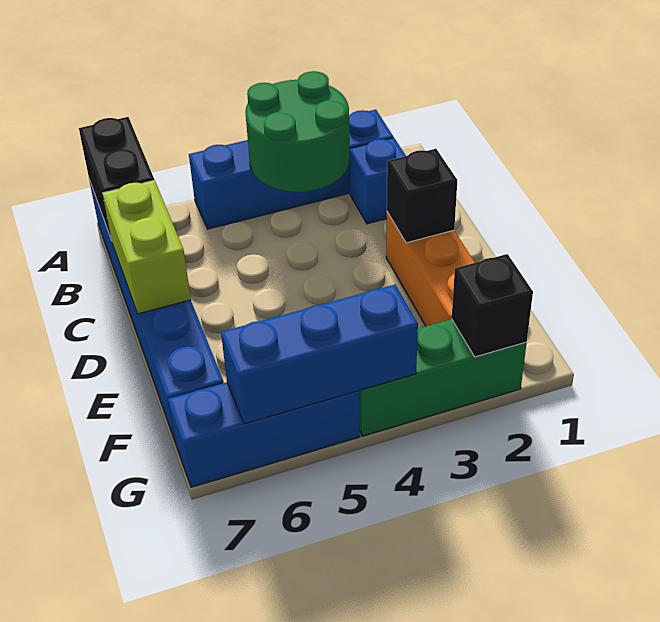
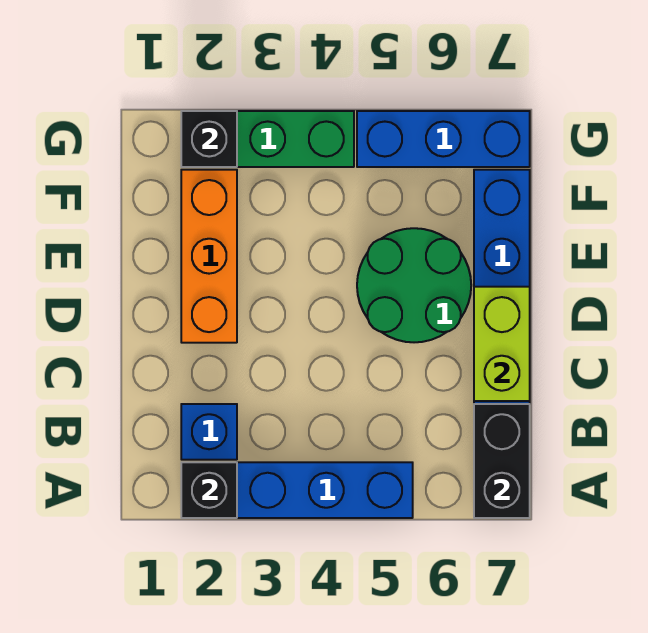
green round brick A3:B4 level 2 -> green round brick D5:E6 level 1
black brick D2 level 2 -> black brick A2 level 2
blue brick G4:G6 level 2 -> none

